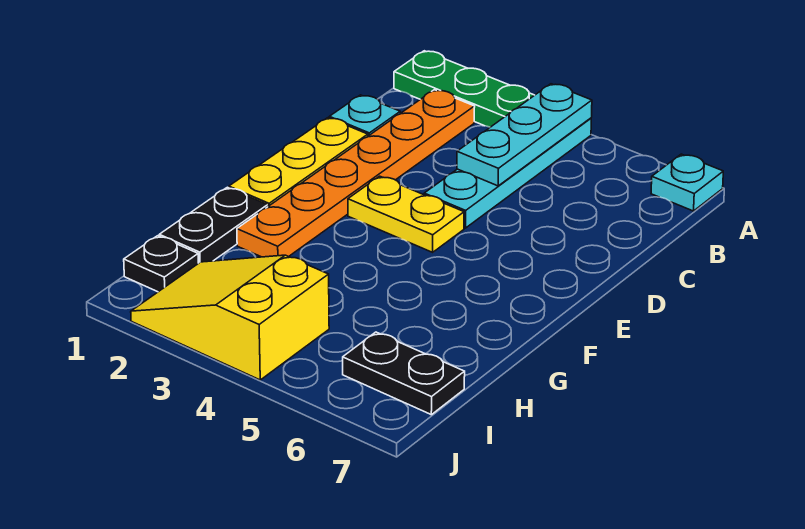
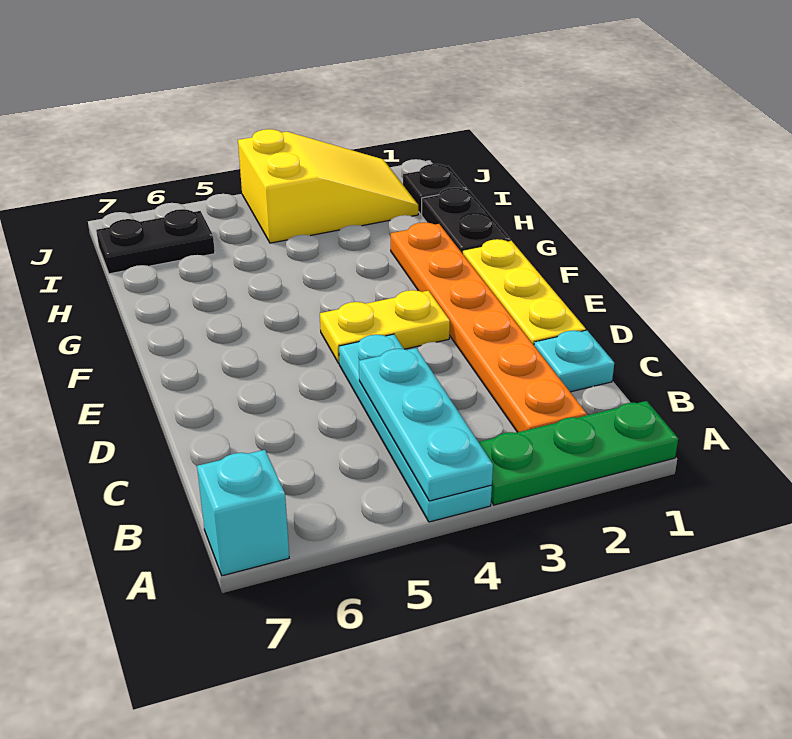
cyan plate A7 level 1 -> cyan brick A7 level 1

